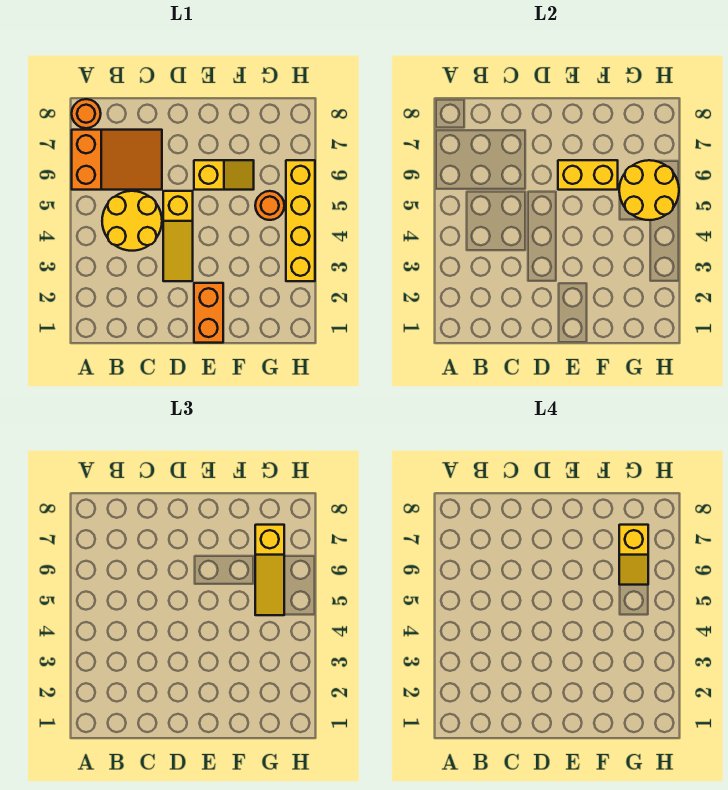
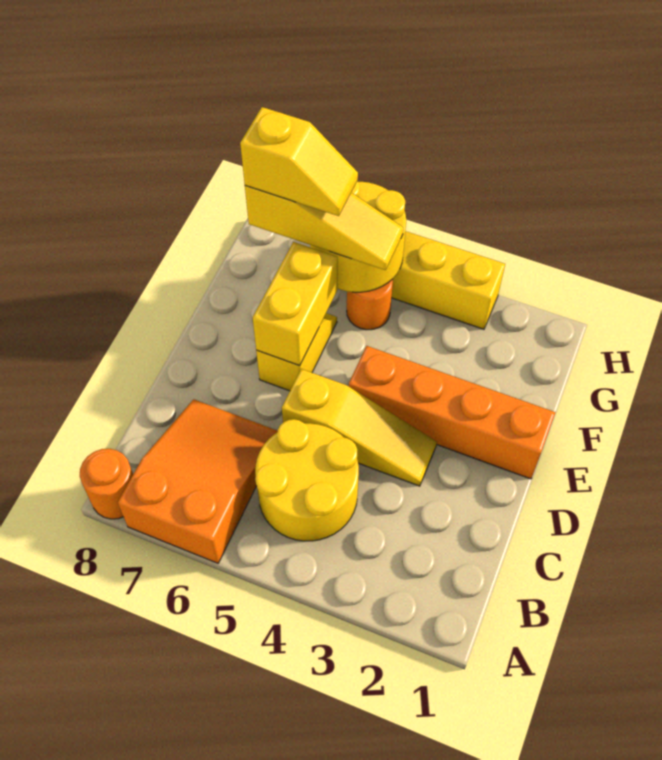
orange brick E1:E2 level 1 -> orange brick E1:E4 level 1

